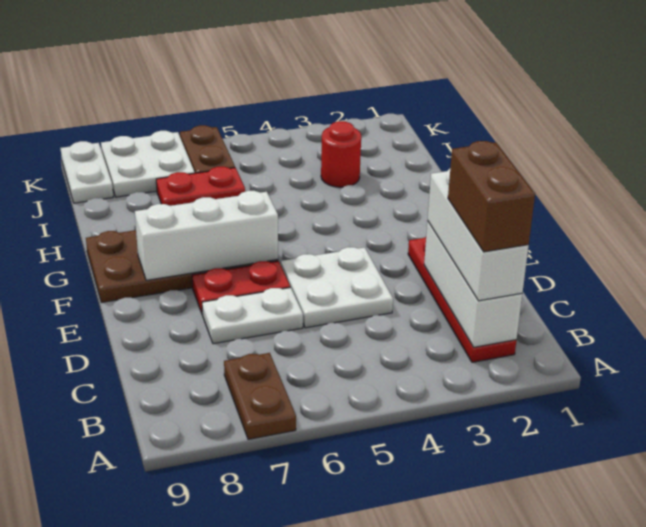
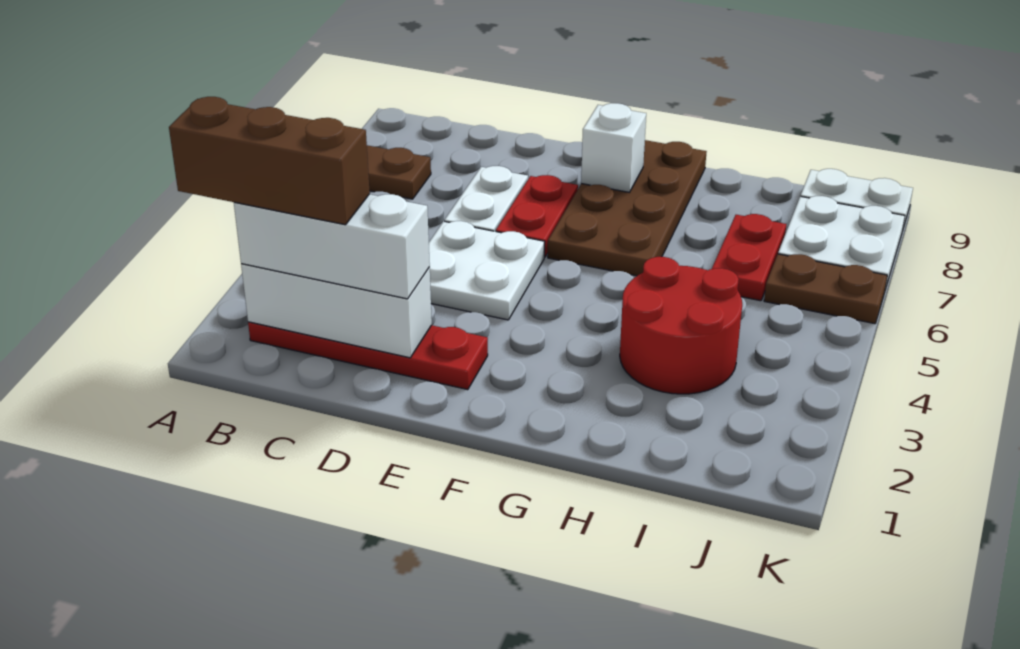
brown brick B2:C2 level 4 -> brown brick A2:C2 level 4
white brick F6:F8 level 2 -> white brick F8 level 2
red round brick I3 level 1 -> red round brick H3:I4 level 1

